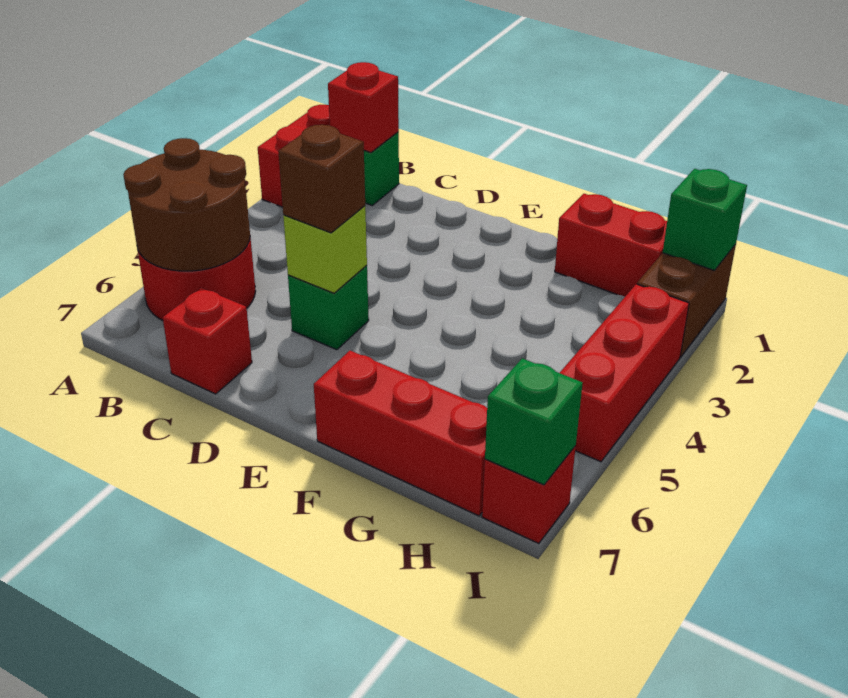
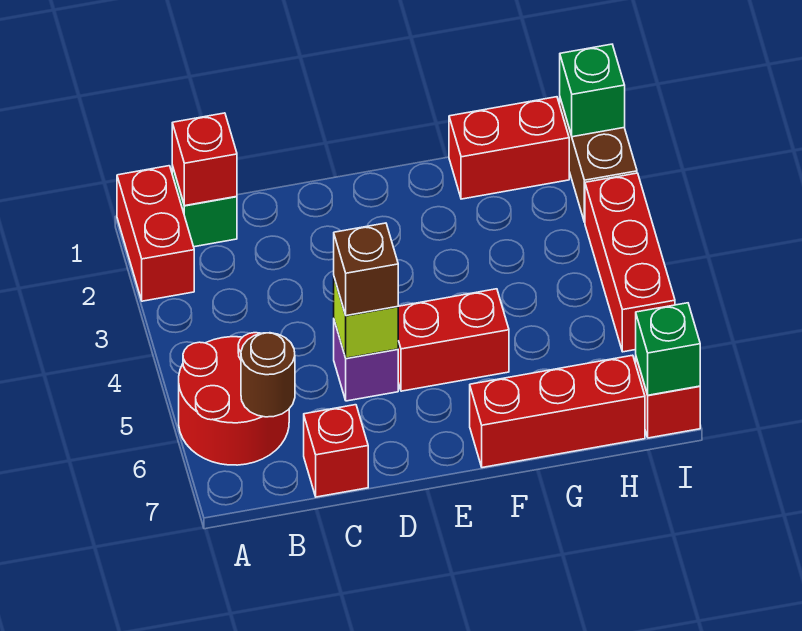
brown round brick A5:B6 level 2 -> brown round brick B6 level 2
green brick D5 level 1 -> purple brick D5 level 1
none -> red brick E5:F5 level 1

